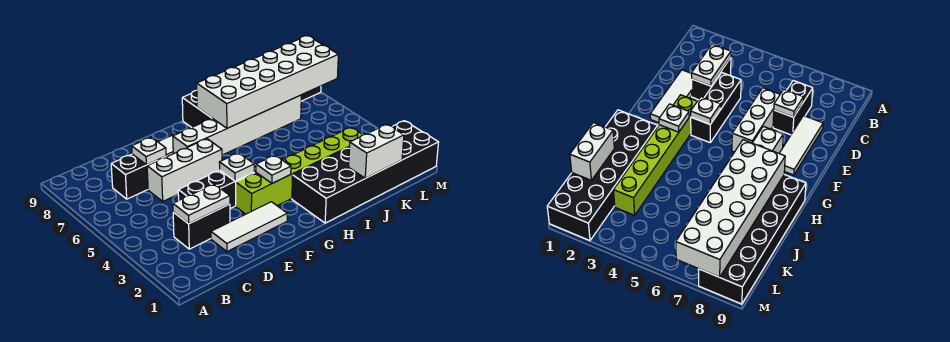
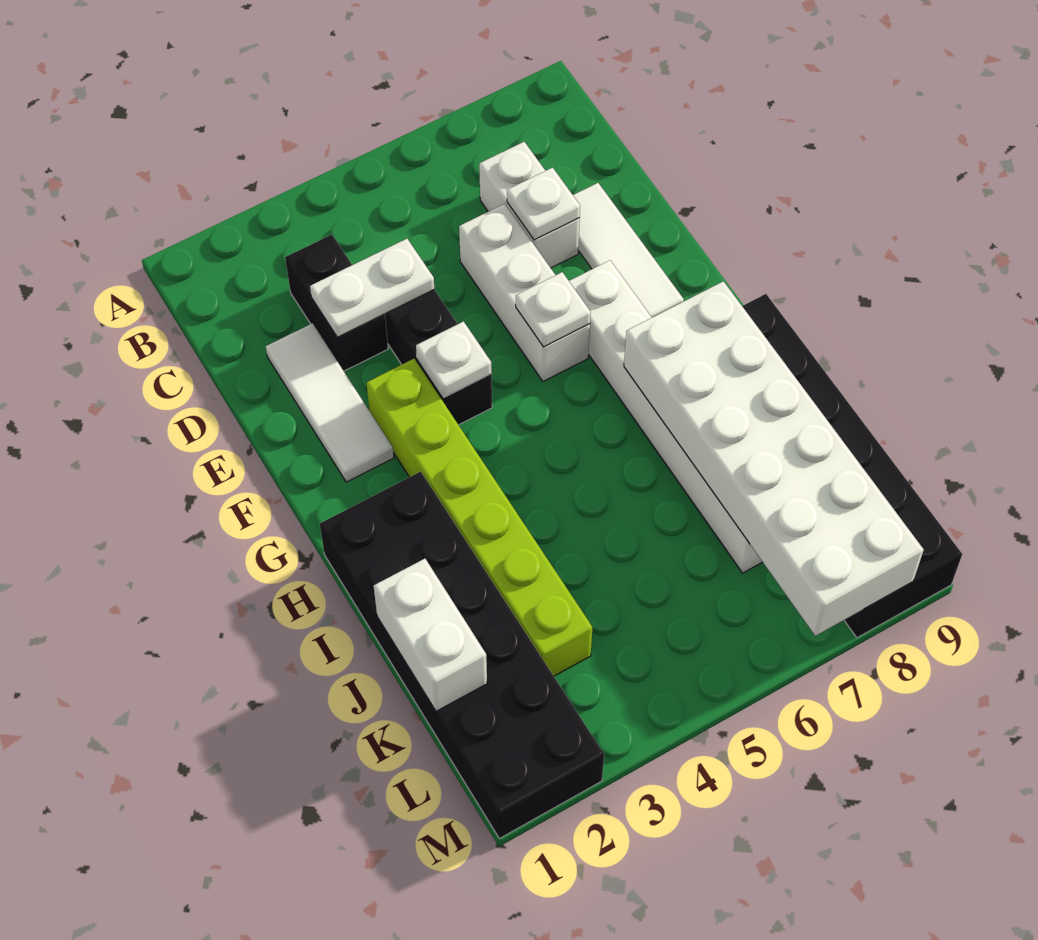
white plate C3:D3 level 2 -> white plate D3:D4 level 2
black brick C7:D7 level 1 -> white brick C7:D7 level 1
white plate G3 level 2 -> white plate F6 level 2

